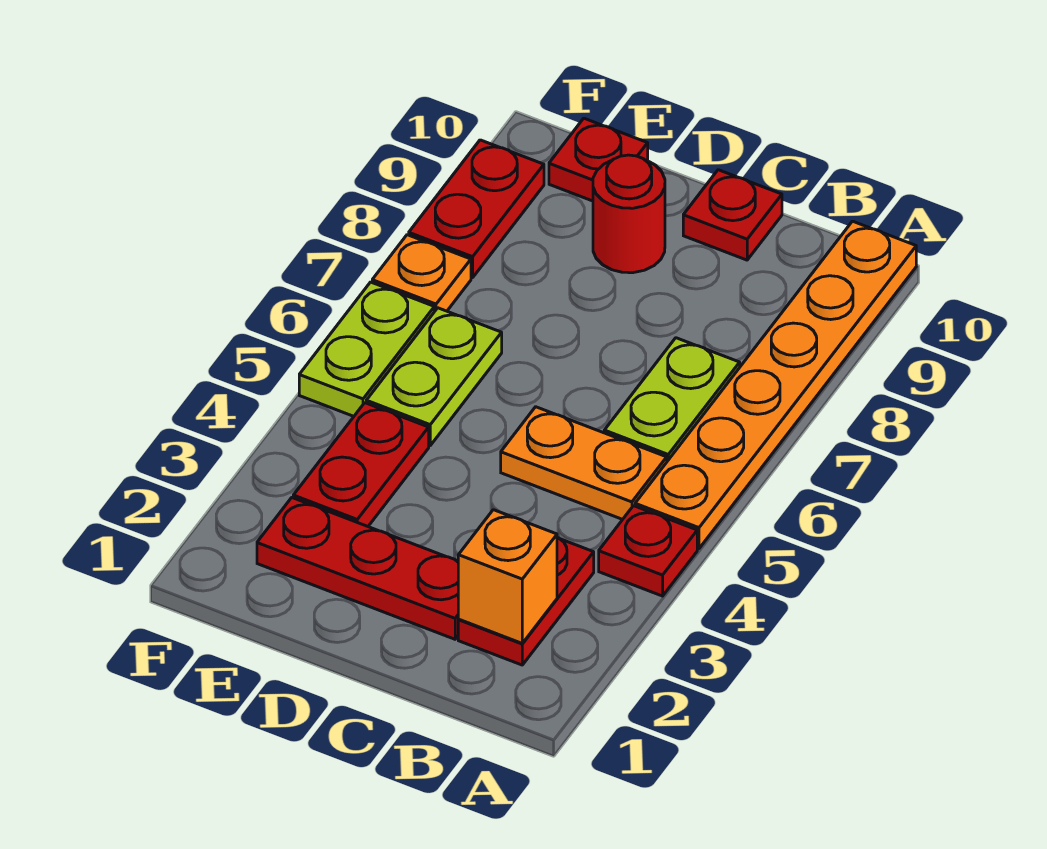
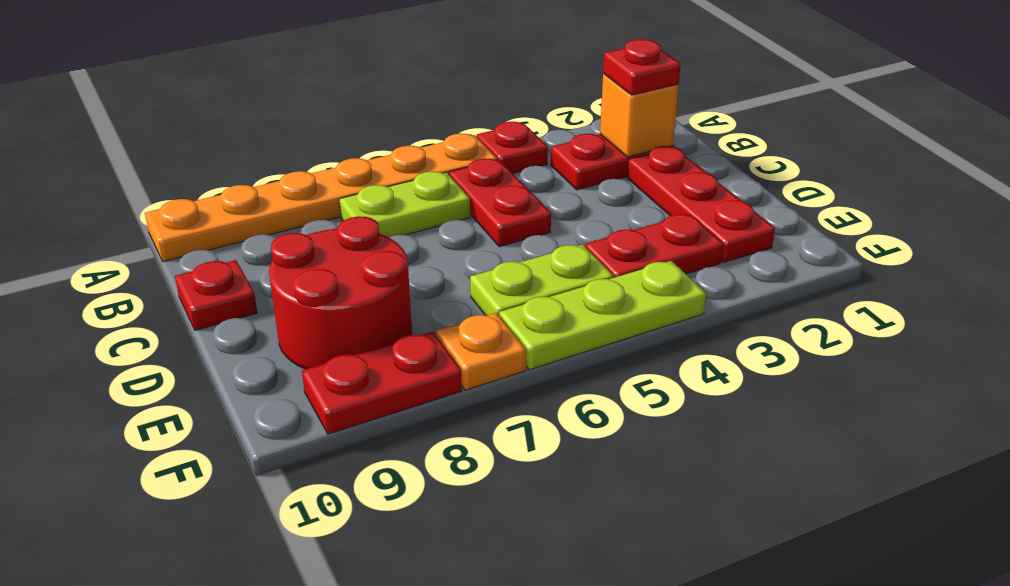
orange plate B5:C5 level 1 -> red plate B5:C5 level 1
red round brick D9 level 1 -> red round brick D8:E9 level 1
red plate E10 level 1 -> red plate B2 level 3
lime plate F5:F6 level 1 -> lime plate F4:F6 level 1

